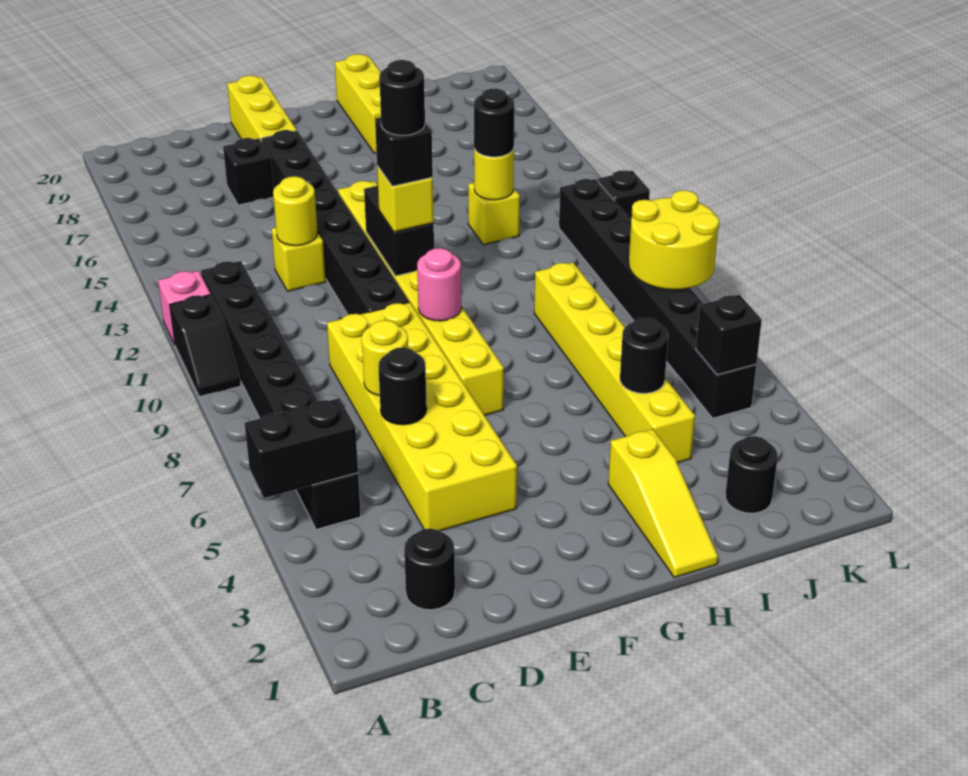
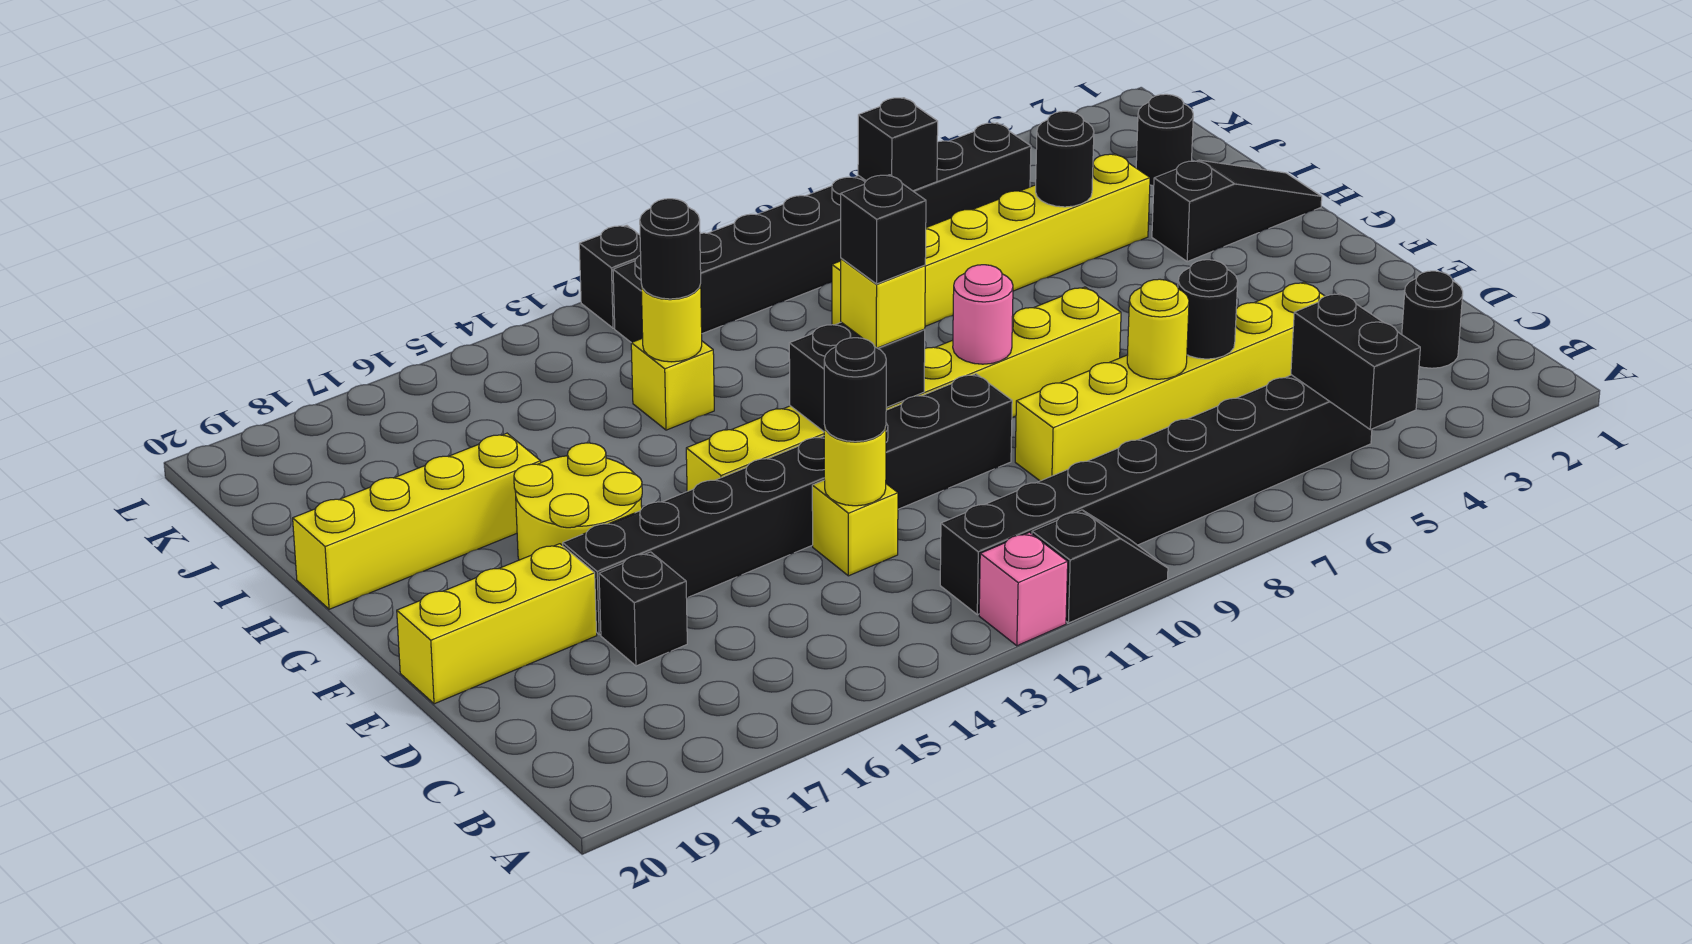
yellow brick D4:E9 level 1 -> yellow brick D4:D9 level 1
black round brick F11 level 5 -> black round brick D13 level 3
yellow slope H1:H3 level 1 top 3 -> black slope H1:H3 level 1 top 3
yellow brick H18:H20 level 1 -> yellow brick H17:H20 level 1
black brick K5 level 2 -> black brick K7 level 2
yellow round brick K8:L9 level 2 -> yellow round brick F16:G17 level 1

